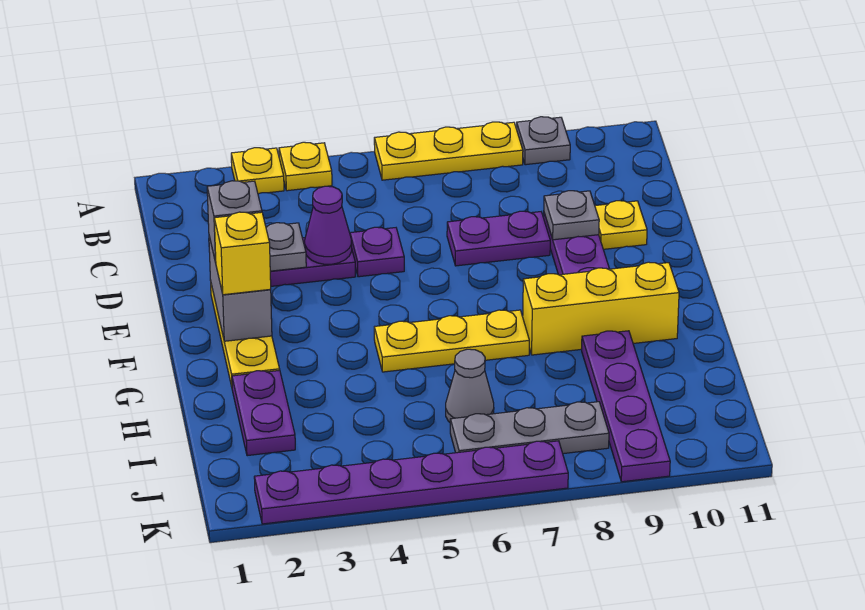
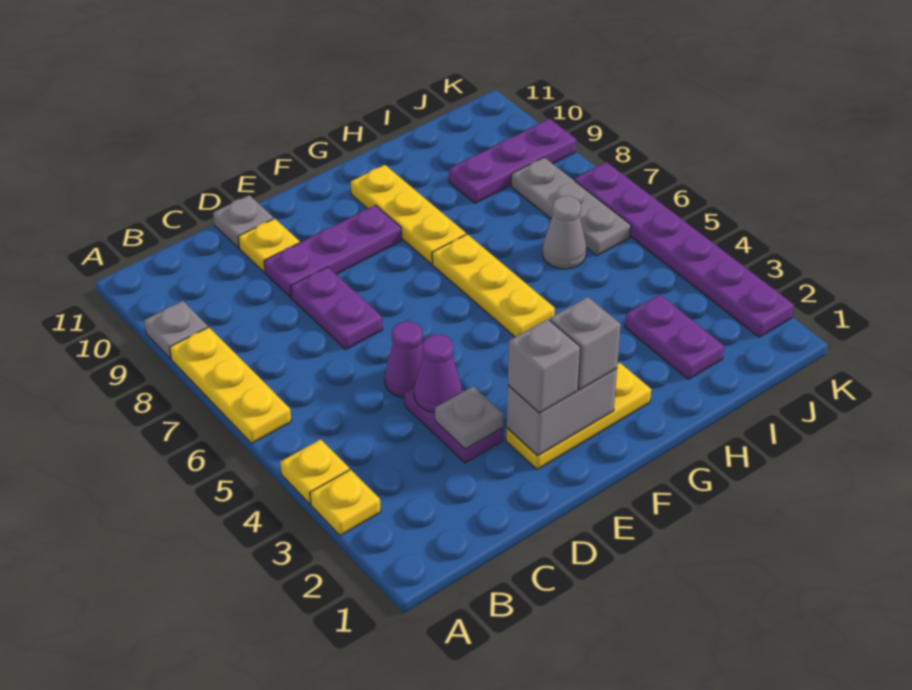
purple plate D5 level 1 -> purple cone D5 level 1
grey plate D9 level 2 -> grey plate D11 level 1
yellow brick F2 level 3 -> grey brick F2 level 3
yellow brick G8:G10 level 1 -> yellow plate G8:G10 level 1
purple plate H2:I2 level 1 -> purple plate I2:I3 level 1
purple plate H9:K9 level 1 -> purple plate I9:K9 level 1

